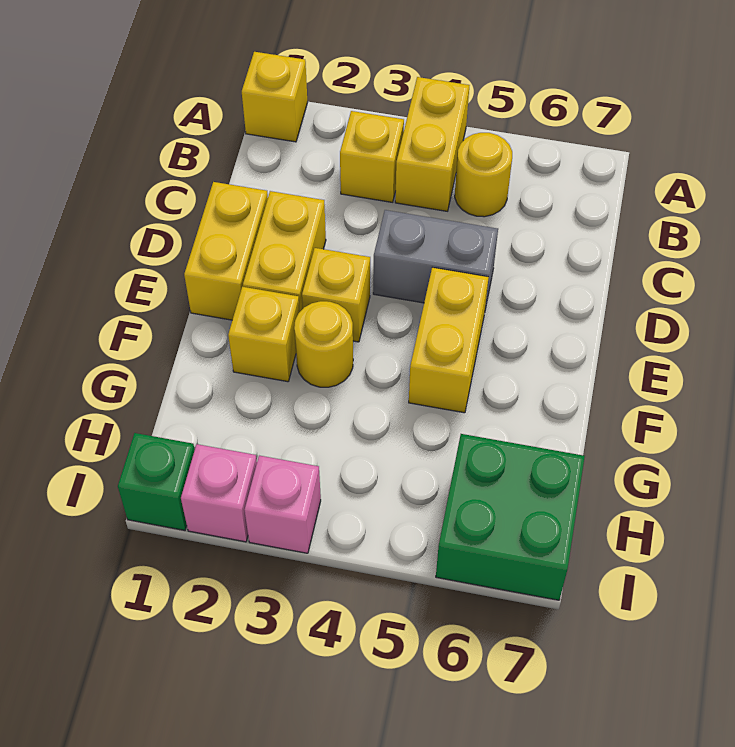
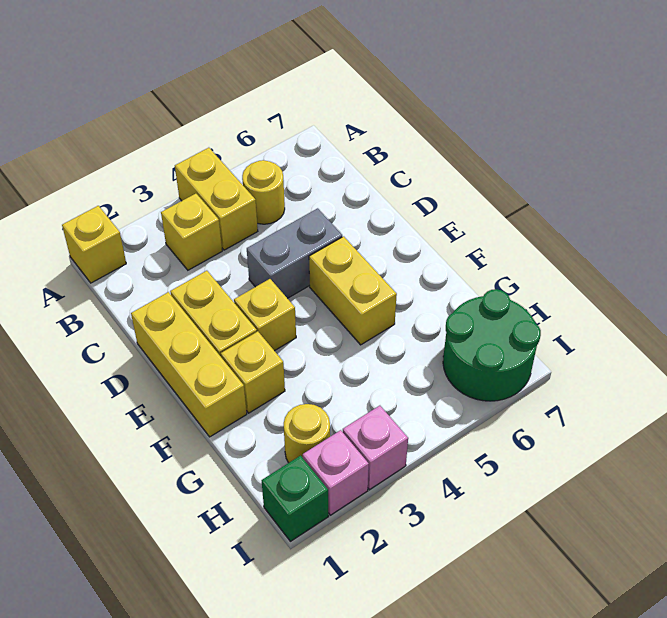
yellow brick D1:E1 level 1 -> yellow brick D1:F1 level 1
yellow round brick F3 level 1 -> yellow round brick H2 level 1
green brick H6:I7 level 1 -> green round brick H6:I7 level 1

